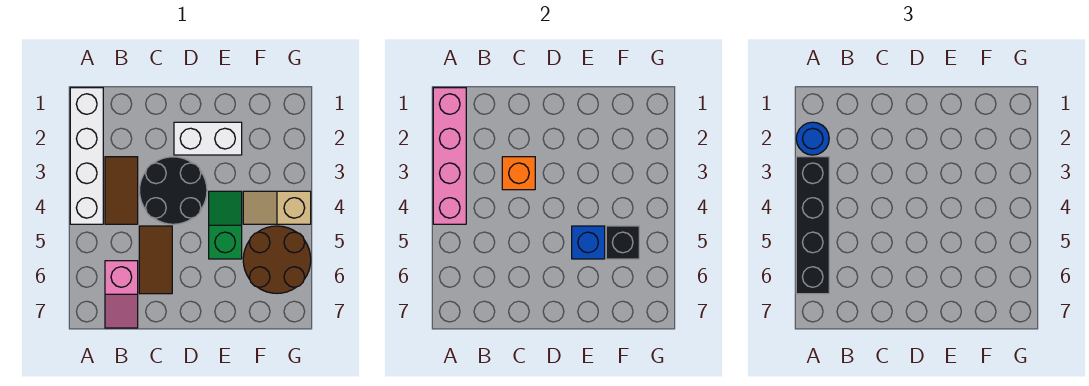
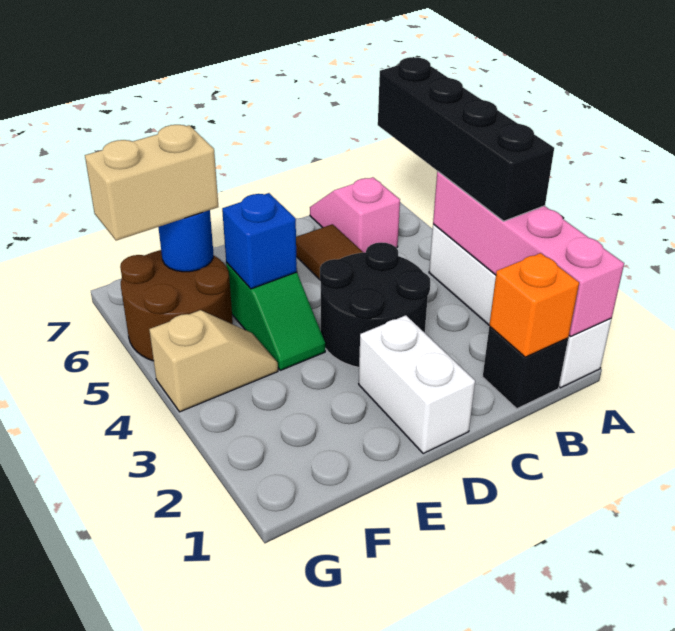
blue round brick A2 level 3 -> blue round brick F6 level 2
brown tile B3:B4 level 1 -> none
orange brick C3 level 2 -> orange brick B1 level 2
white brick D2:E2 level 1 -> white brick D1:D2 level 1
black brick F5 level 2 -> black brick B1 level 1
none -> tan brick F6:G6 level 3

